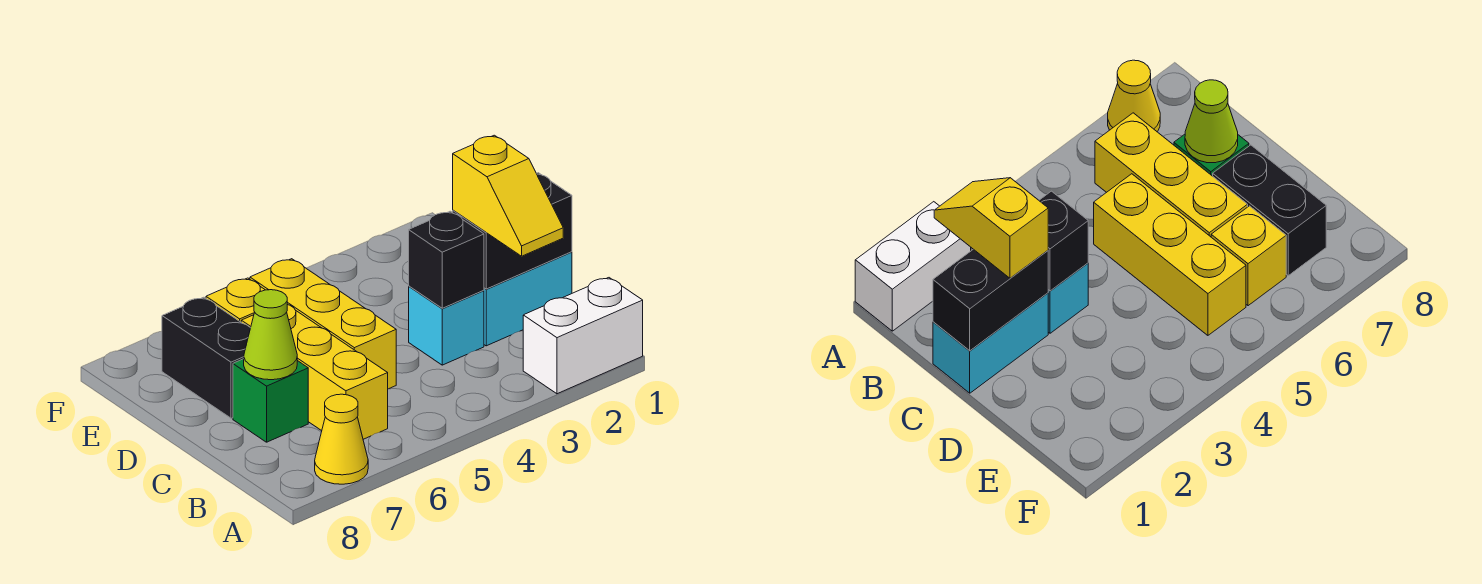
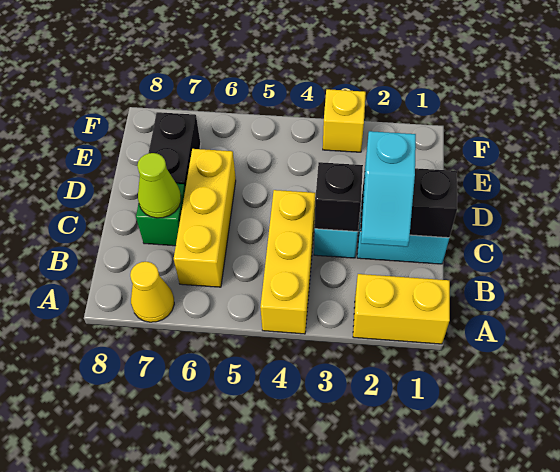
white brick A1:A2 level 1 -> yellow brick A1:A2 level 1
yellow slope B2:C2 level 3 top C -> cyan slope B2:C2 level 3 top C
yellow brick C5:E5 level 1 -> yellow brick A4:C4 level 1
yellow brick E6 level 1 -> yellow brick F3 level 1

